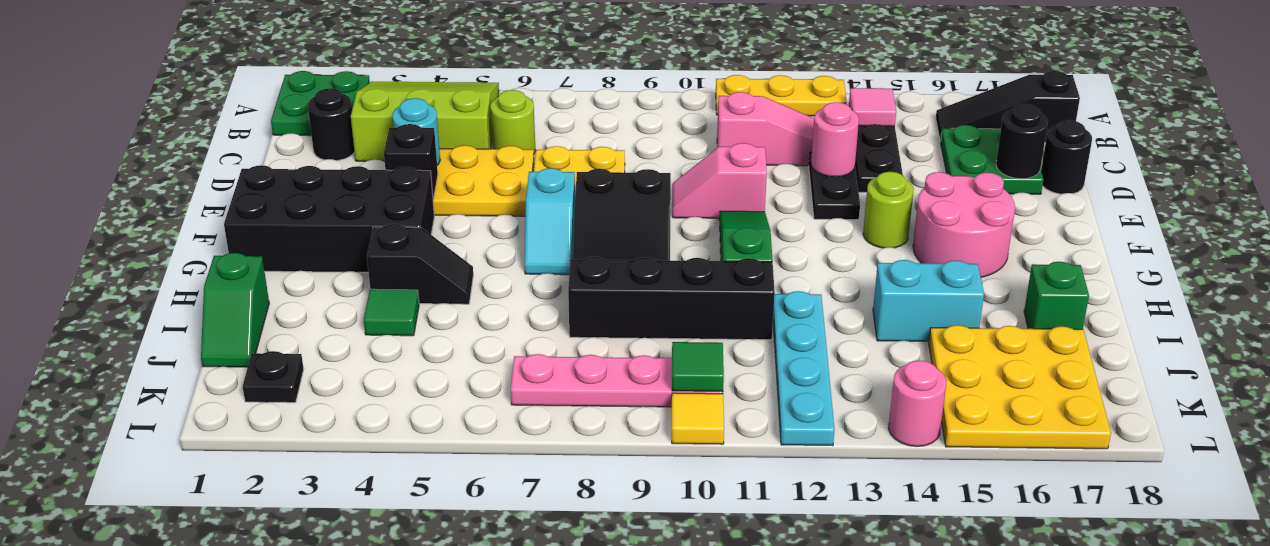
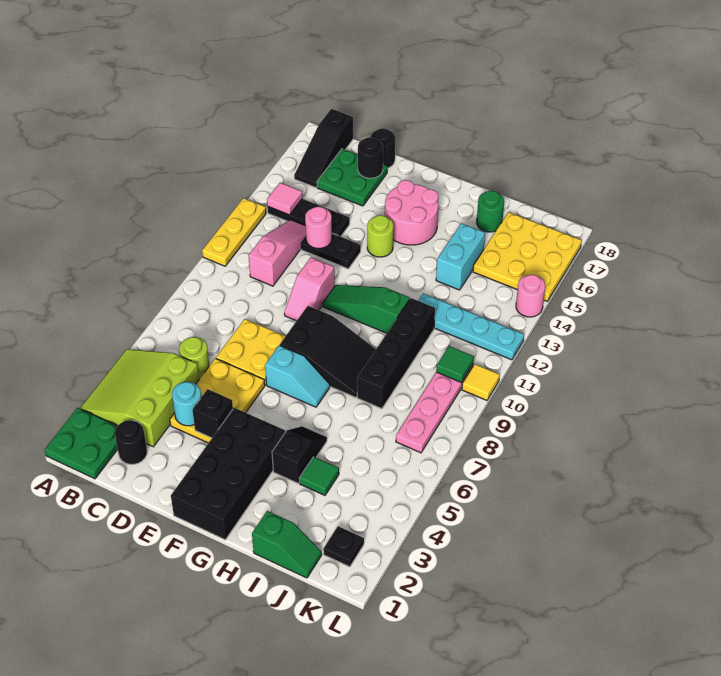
green brick I17 level 1 -> green round brick I17 level 1

